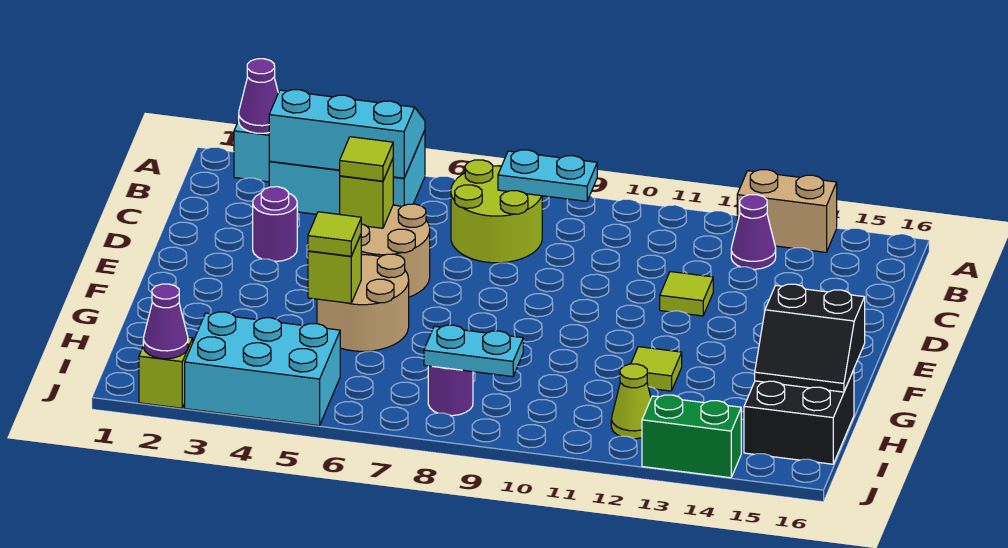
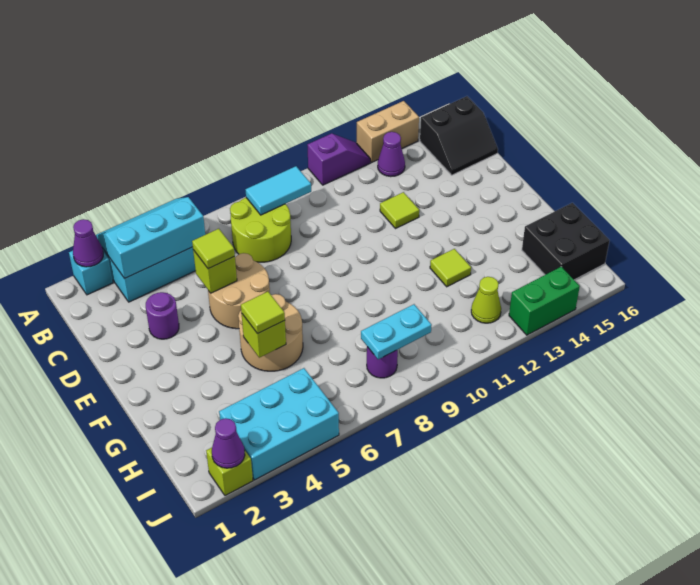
none -> purple slope A11:A12 level 1 top 11
cyan plate B8:B9 level 2 -> cyan tile B8:B9 level 2
black slope G15:H16 level 2 top G -> black slope B15:C16 level 1 top B

